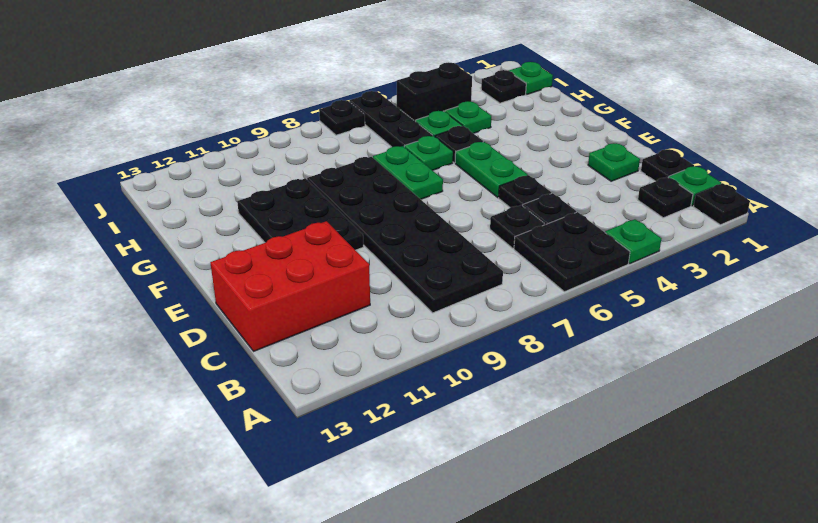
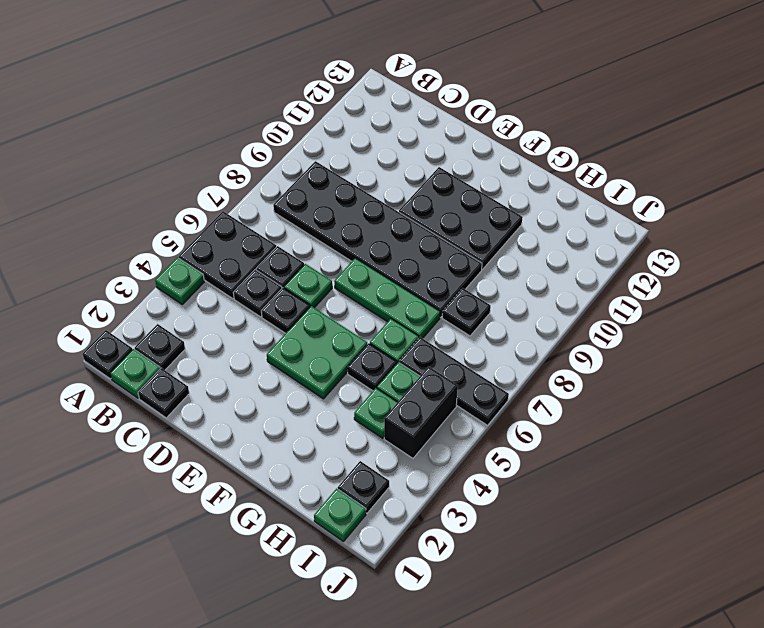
red brick C11:D13 level 1 -> none
green plate D2 level 1 -> green plate D6 level 1
green plate E5:F5 level 1 -> green plate E4:F5 level 1
green plate F7:G7 level 1 -> green plate E7:G7 level 1
black plate J7 level 1 -> black plate H8 level 1

